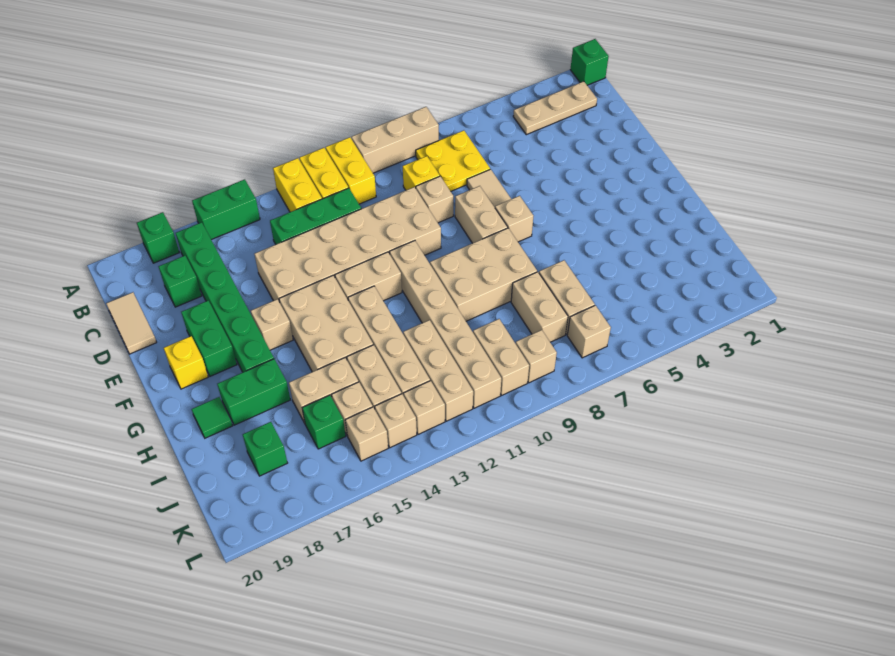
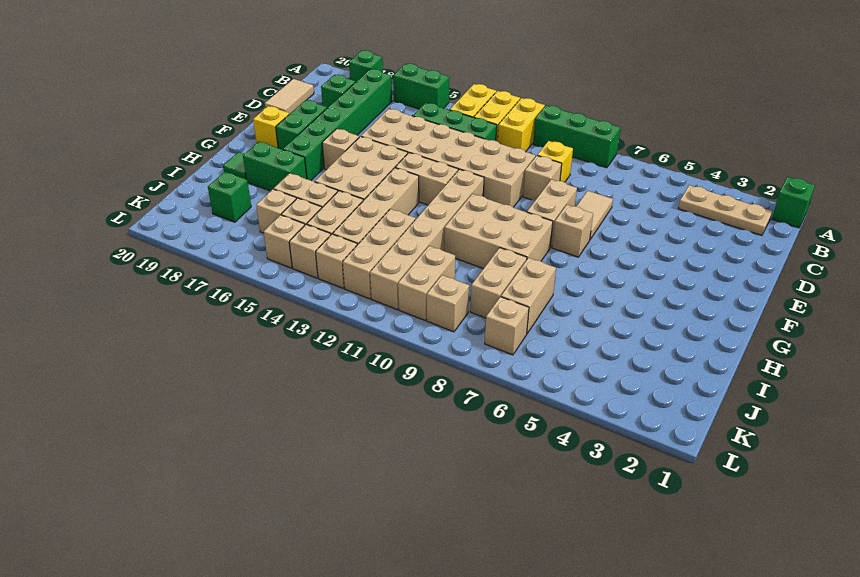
tan brick A8:A10 level 1 -> green brick A8:A10 level 1
yellow plate B7:C8 level 1 -> none
green brick J16 level 1 -> tan brick J16 level 1

